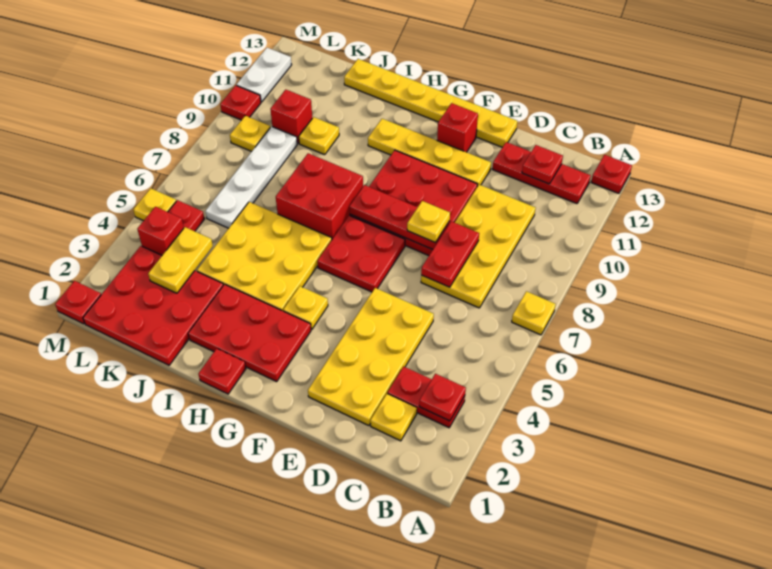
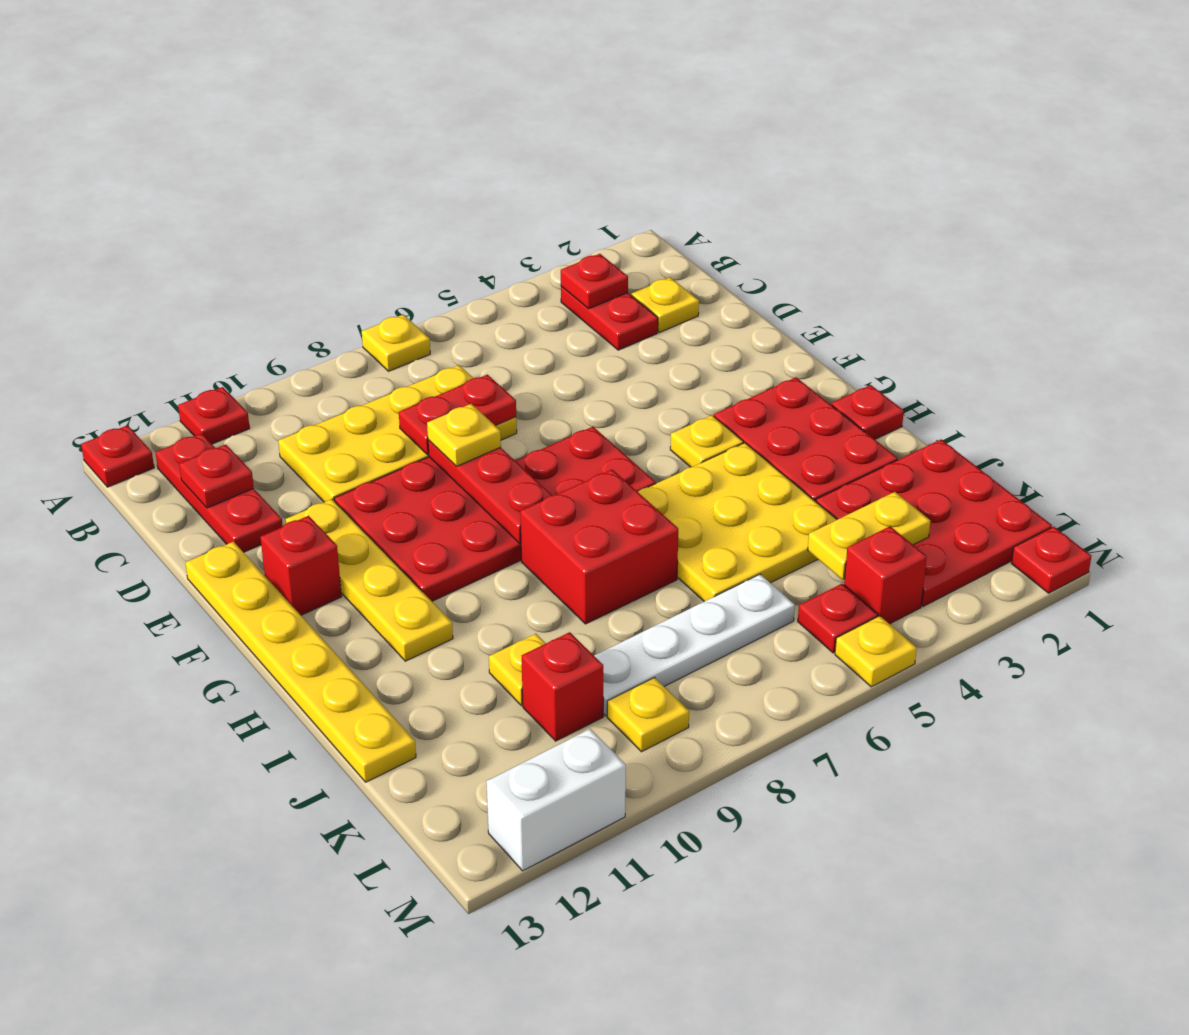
yellow plate D2:E5 level 1 -> none
red plate M10 level 1 -> red plate A11 level 1
white plate M11:M12 level 1 -> white brick M11:M12 level 1

